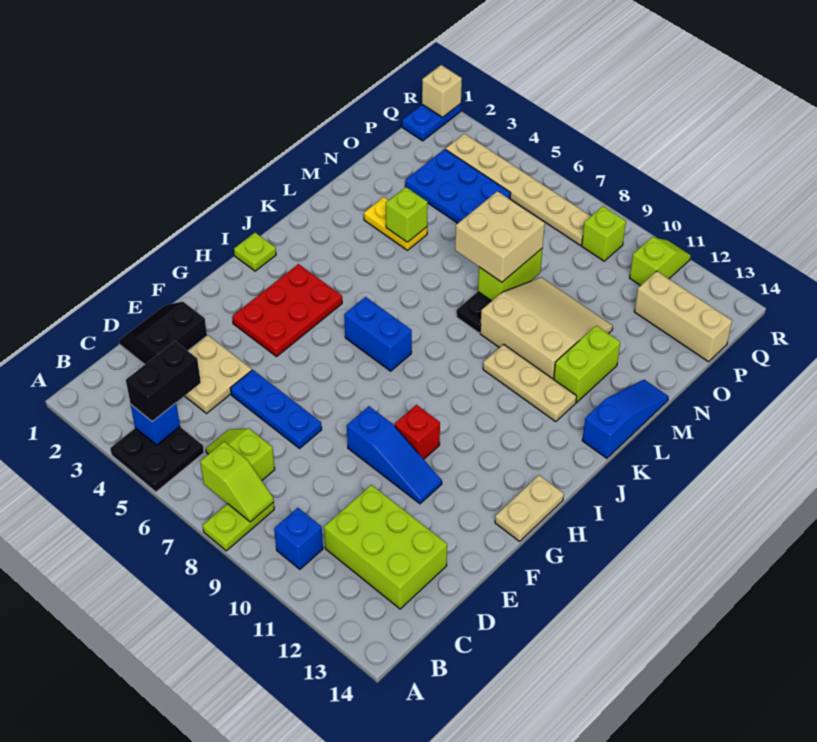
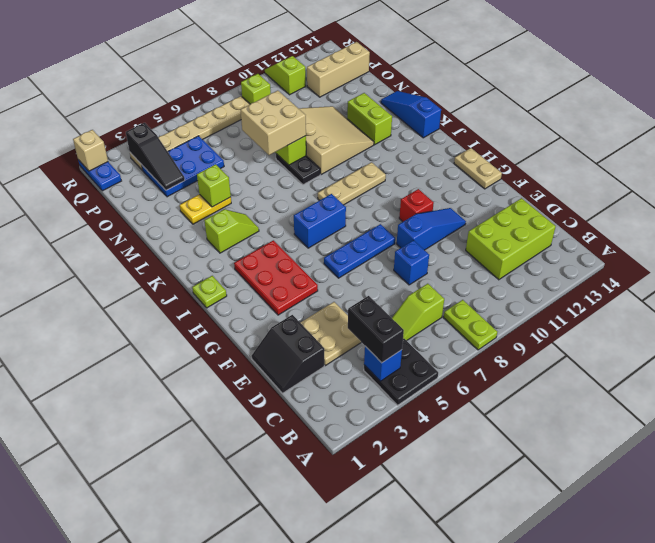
lime slope B7:B8 level 2 top 7 -> lime slope K3:K4 level 1 top 3
blue brick B10 level 1 -> blue brick E8 level 1
blue plate E5:E7 level 1 -> blue plate G6:G8 level 1
tan plate K10:K12 level 1 -> tan plate J8:J10 level 1
tan slope L9:N11 level 1 top L -> tan slope L9:N11 level 1 top 9
none -> black slope O3:Q3 level 2 top Q

